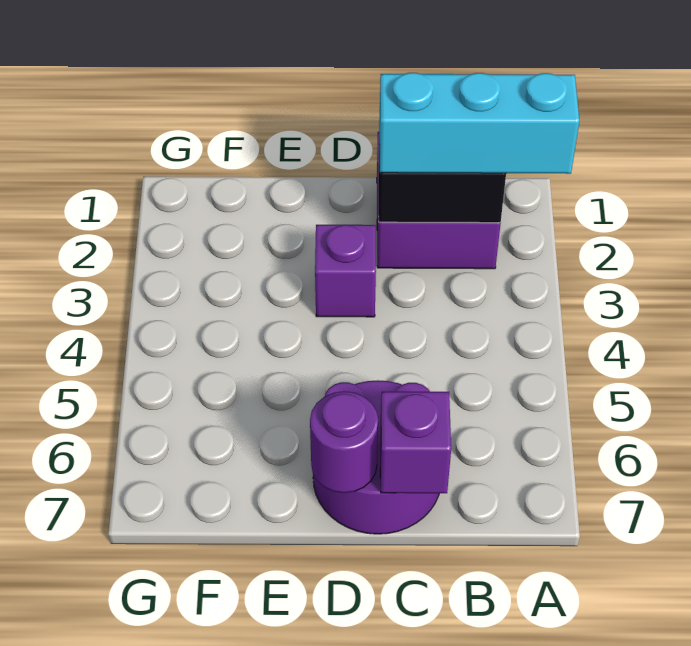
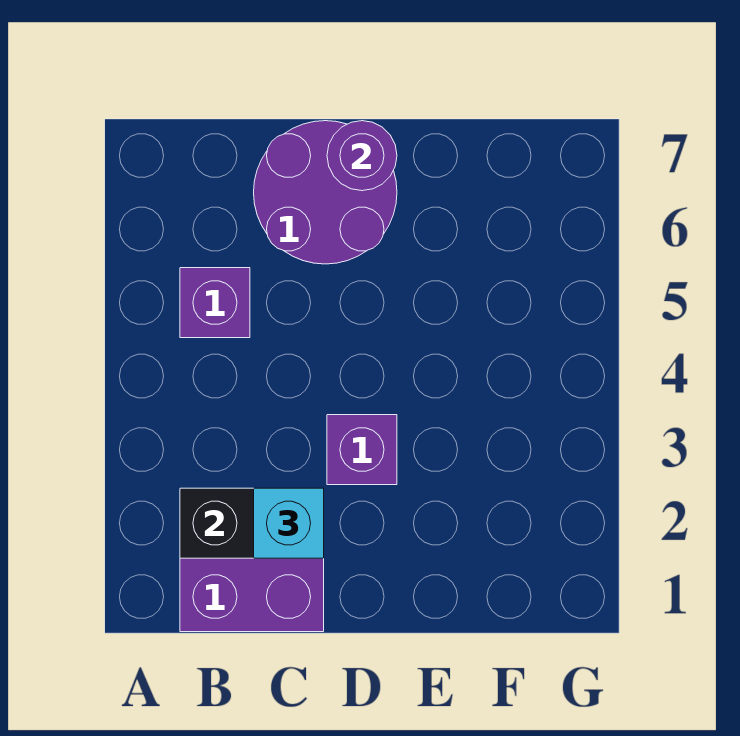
cyan brick A2:C2 level 3 -> cyan brick C2 level 3
purple brick C7 level 2 -> purple brick B5 level 1

